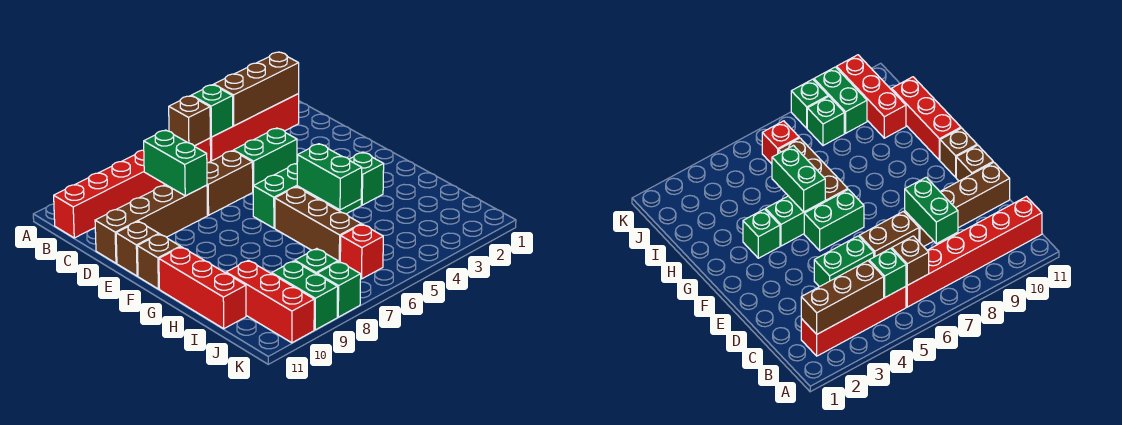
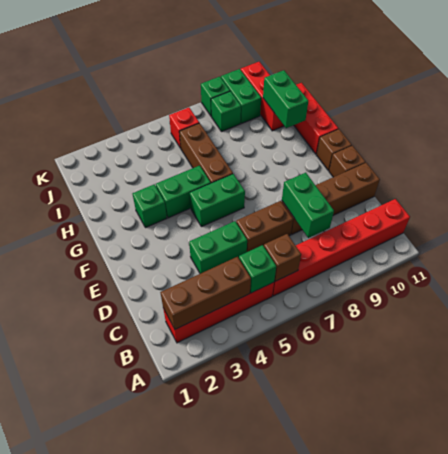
green brick G5:H5 level 2 -> green brick H10:I10 level 2

